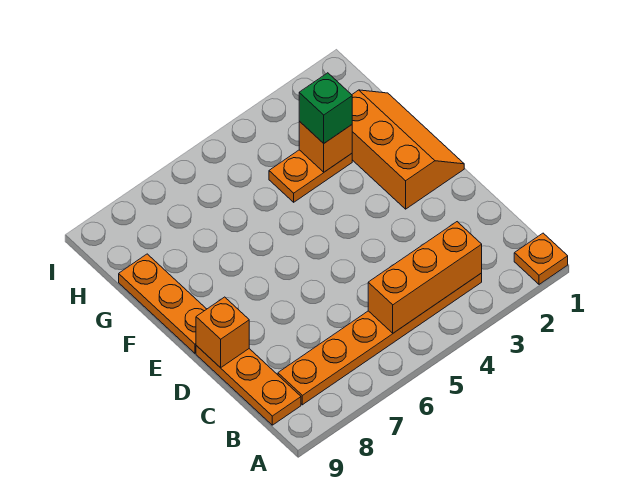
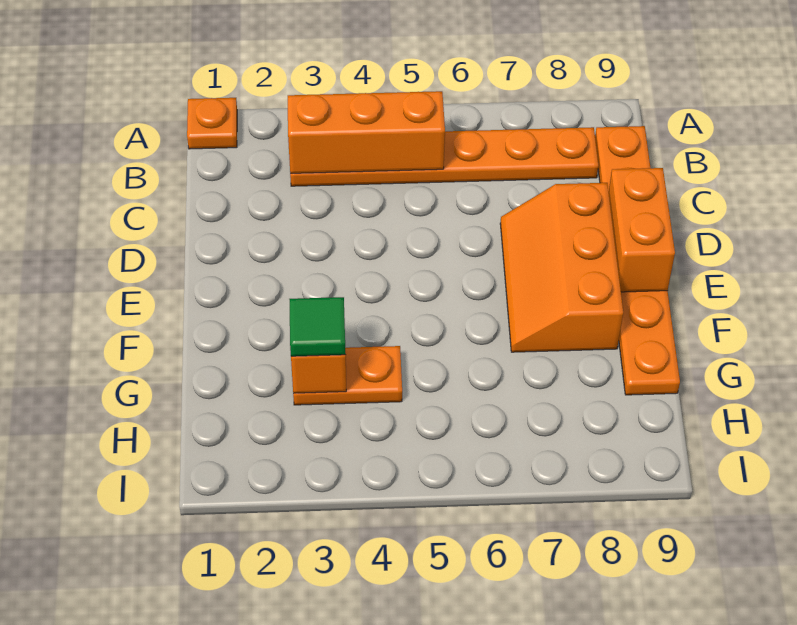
orange brick D9 level 2 -> orange brick D9:E9 level 2
orange slope E1:G2 level 1 top 2 -> orange slope D7:F8 level 1 top 8
green brick G3 level 3 -> green tile G3 level 3

